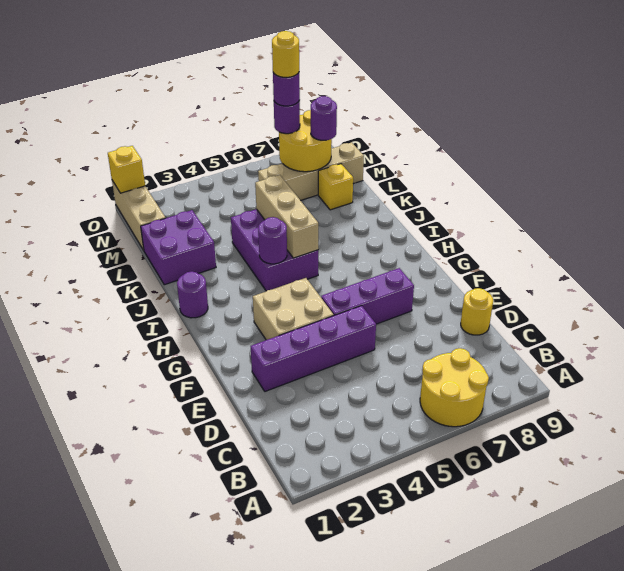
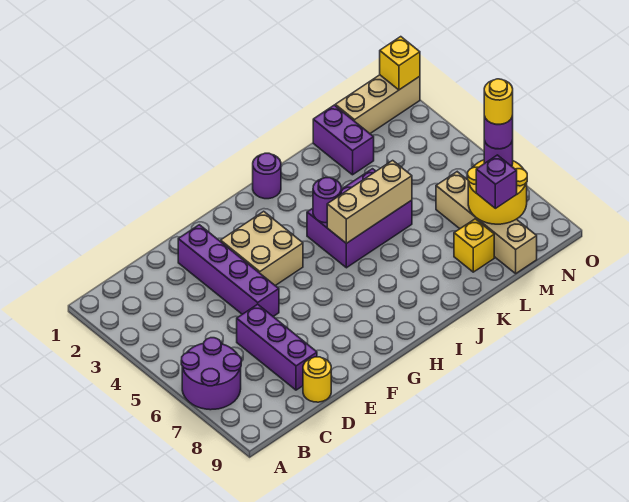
yellow round brick A6:B7 level 1 -> purple round brick A6:B7 level 1
purple brick F5:F7 level 1 -> purple brick D6:D8 level 1
purple brick K1:L2 level 1 -> purple brick L1:L2 level 1
purple round brick M8 level 3 -> purple brick M8 level 3

